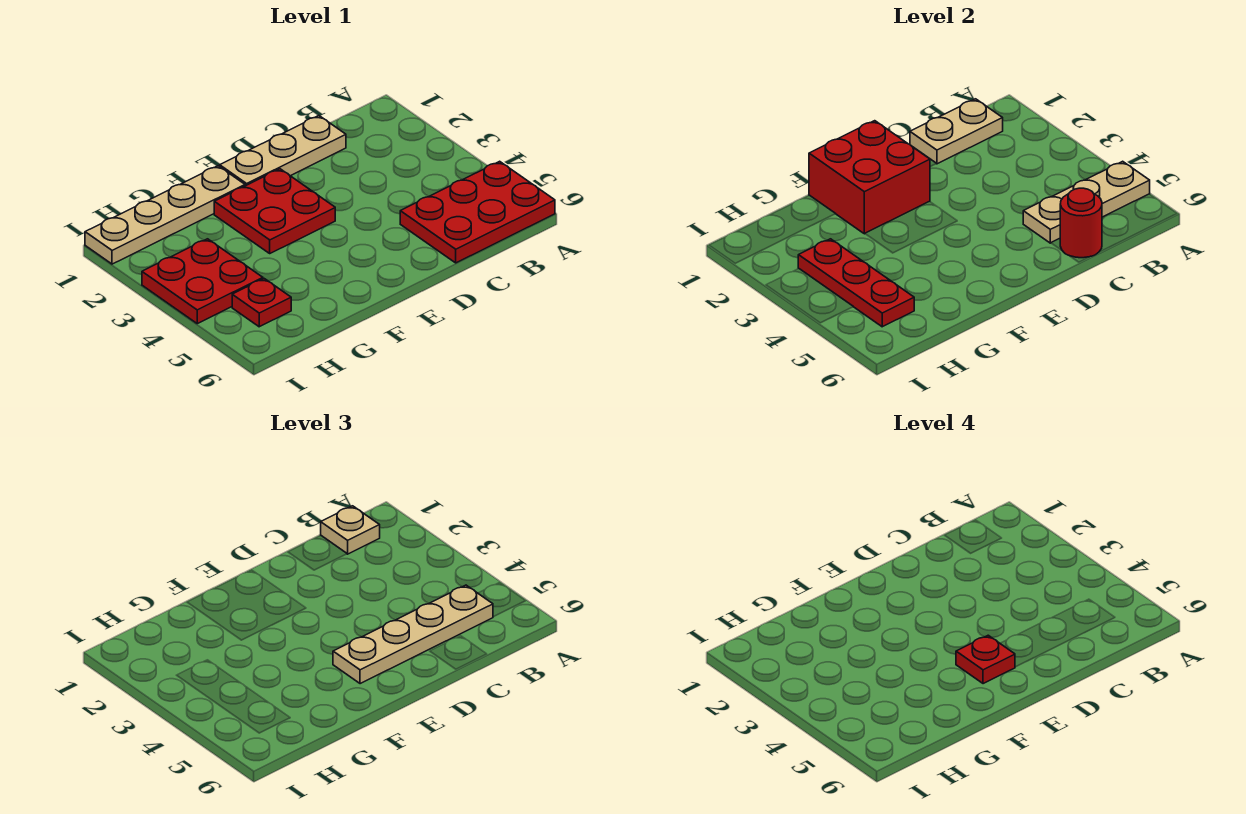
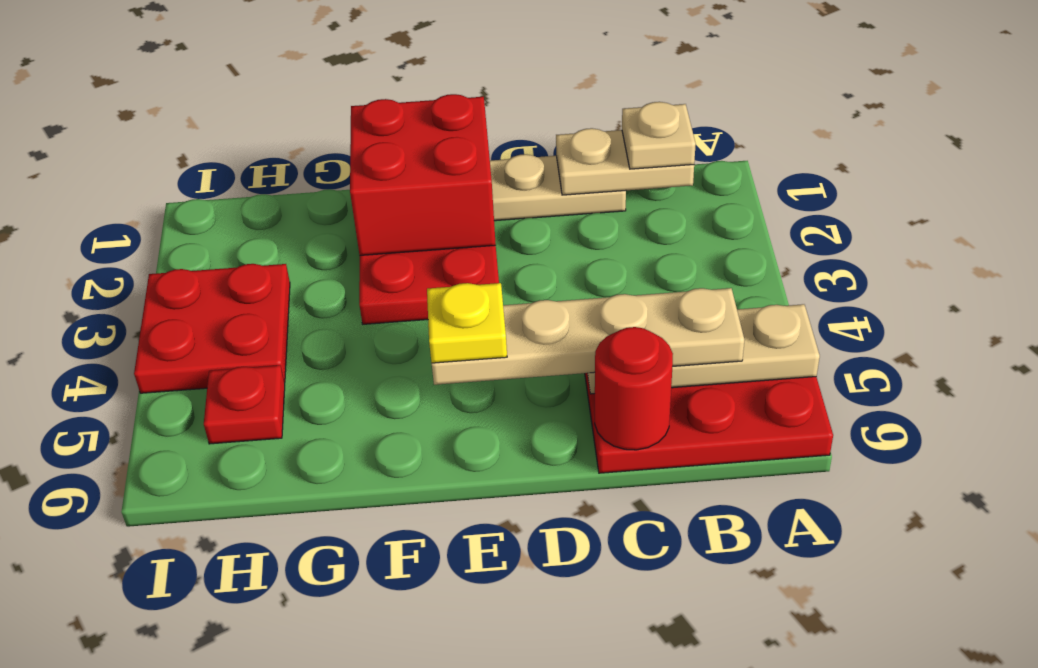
red plate E5 level 4 -> yellow plate E5 level 4
tan plate F1:I1 level 1 -> none
red plate H3:H5 level 2 -> none

